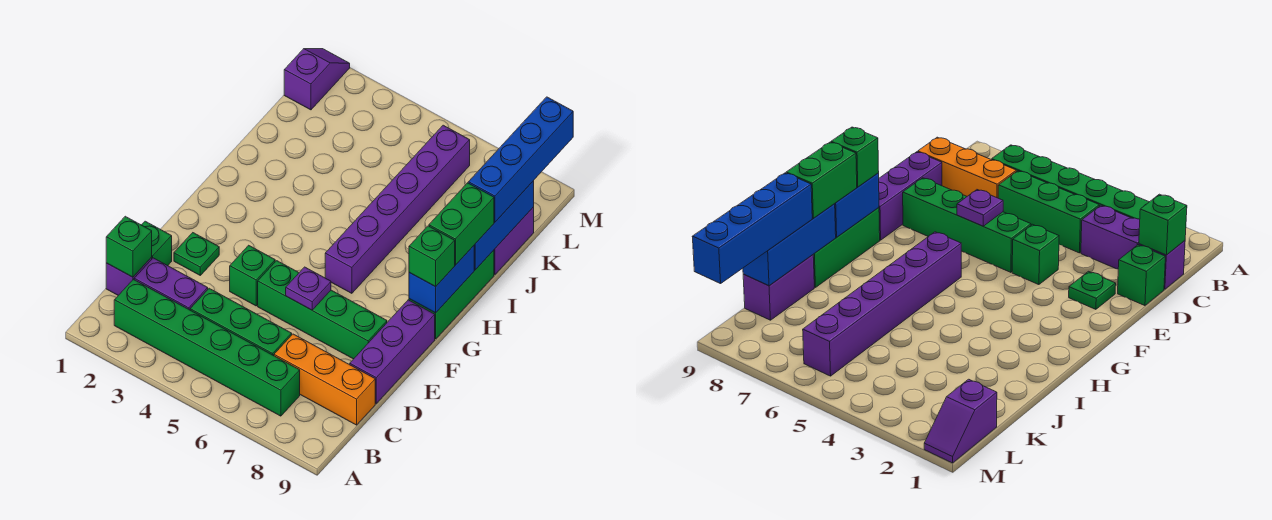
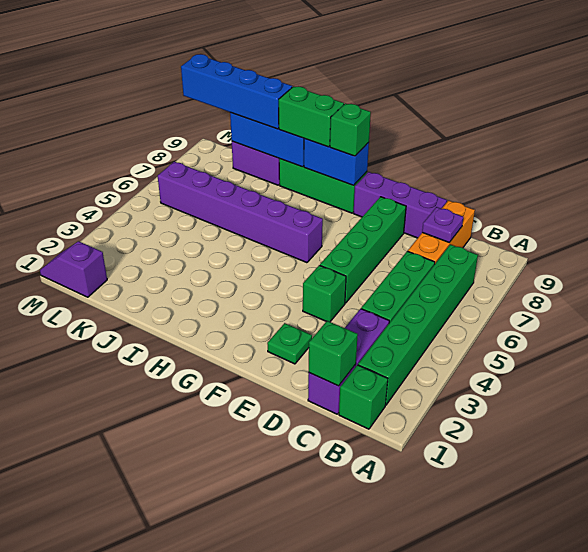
green brick D1 level 1 -> green brick B1 level 1
purple plate E6 level 2 -> purple plate C8 level 2

